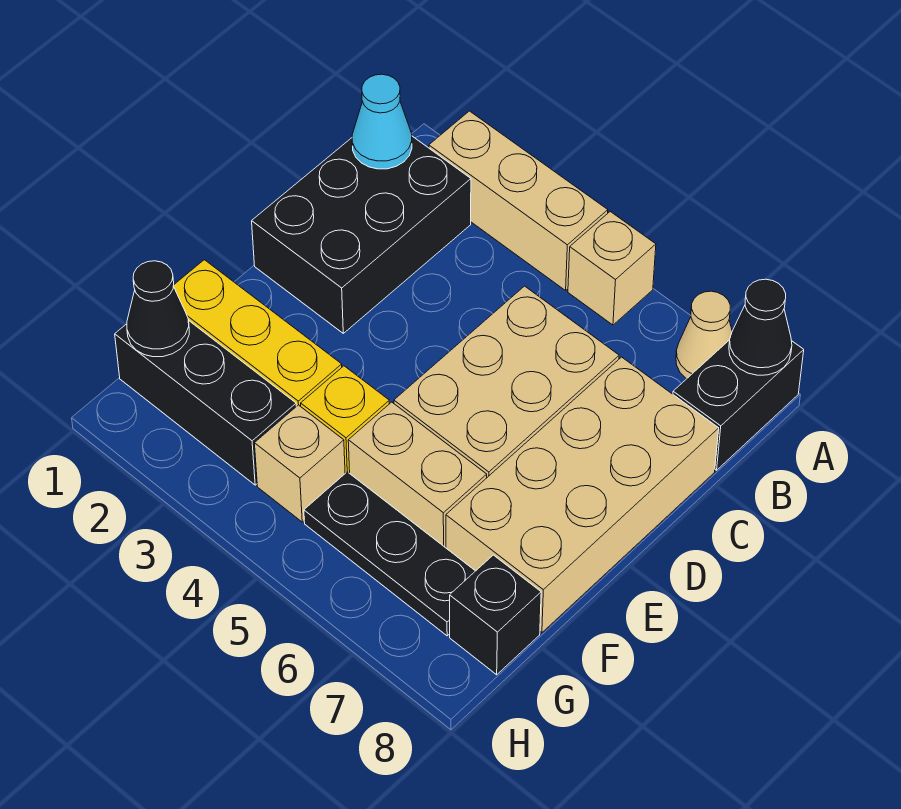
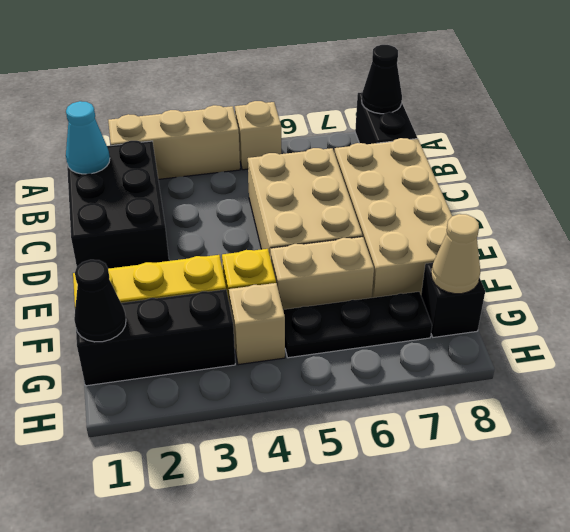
tan cone A7 level 1 -> tan cone G8 level 2

